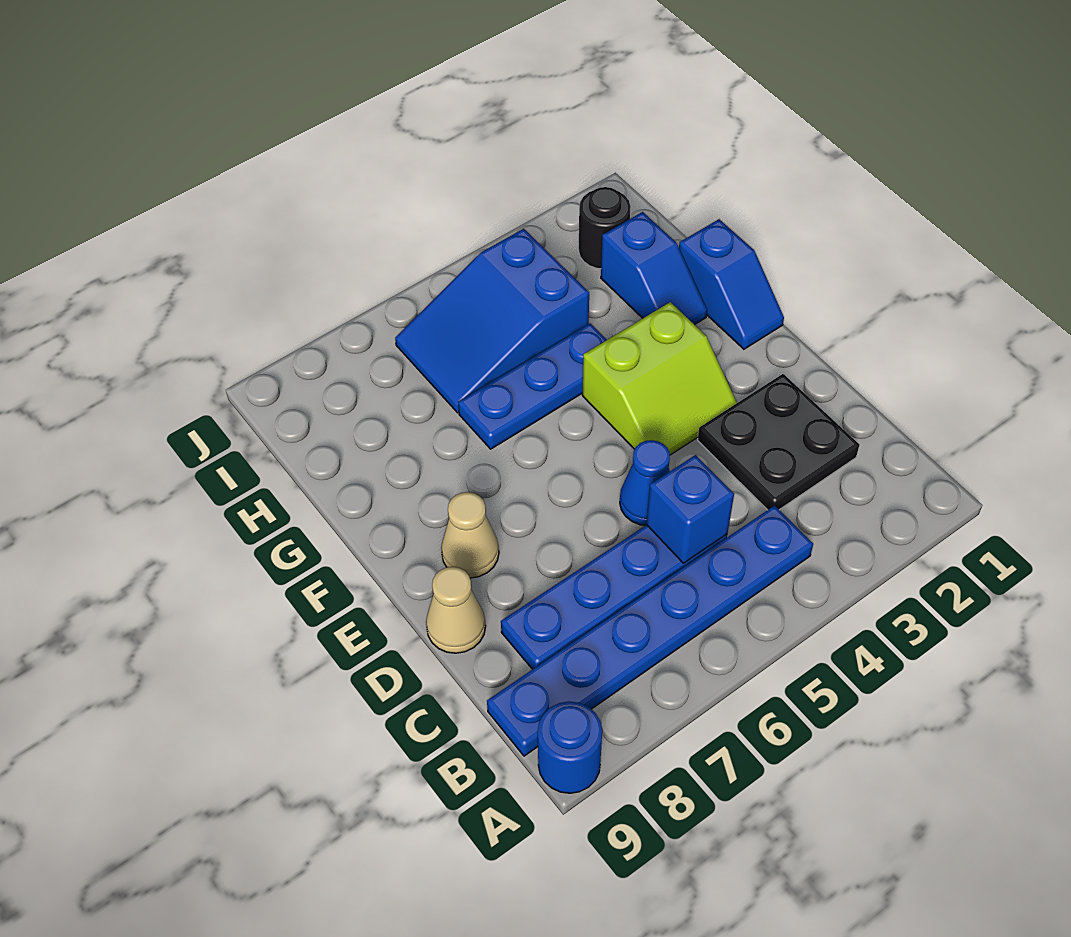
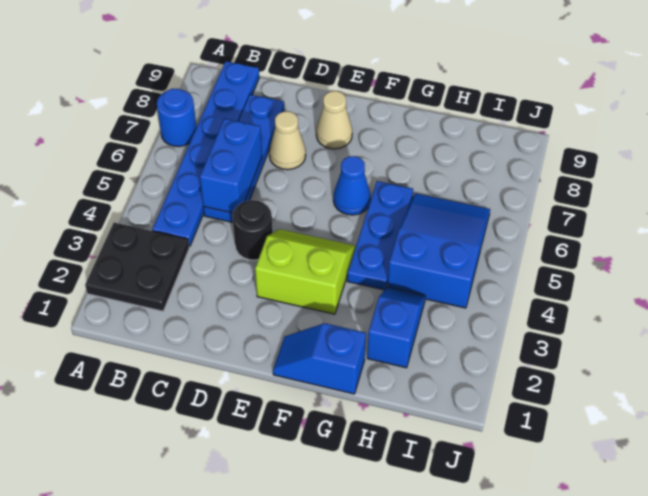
blue round brick A9 level 1 -> blue round brick A7 level 1
black plate C2:D3 level 1 -> black plate A2:B3 level 1
blue brick C5 level 2 -> blue brick C5:C6 level 2
blue cone D5 level 1 -> blue cone F6 level 1
tan cone D9 level 1 -> tan cone D7 level 1
lime slope E3:F4 level 1 top F -> lime slope E3:F4 level 1 top 3
blue slope G2:H2 level 1 top H -> blue slope H2:H3 level 1 top 2
black round brick I2 level 1 -> black round brick D4 level 1

